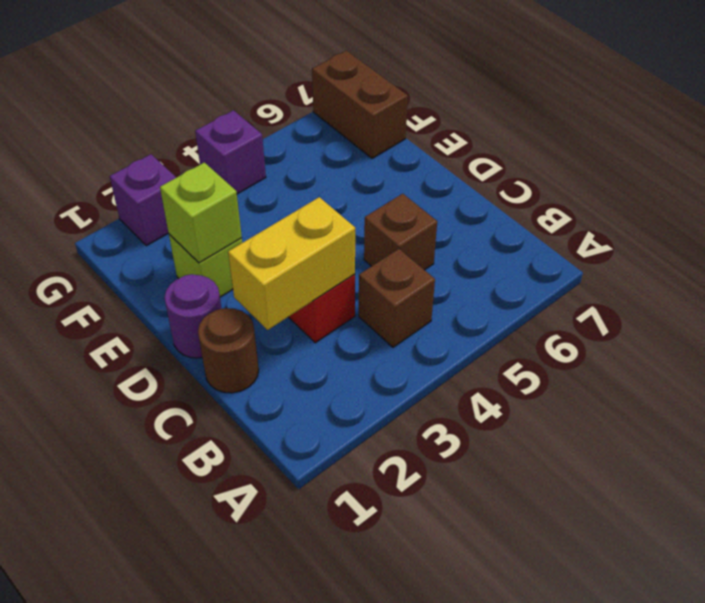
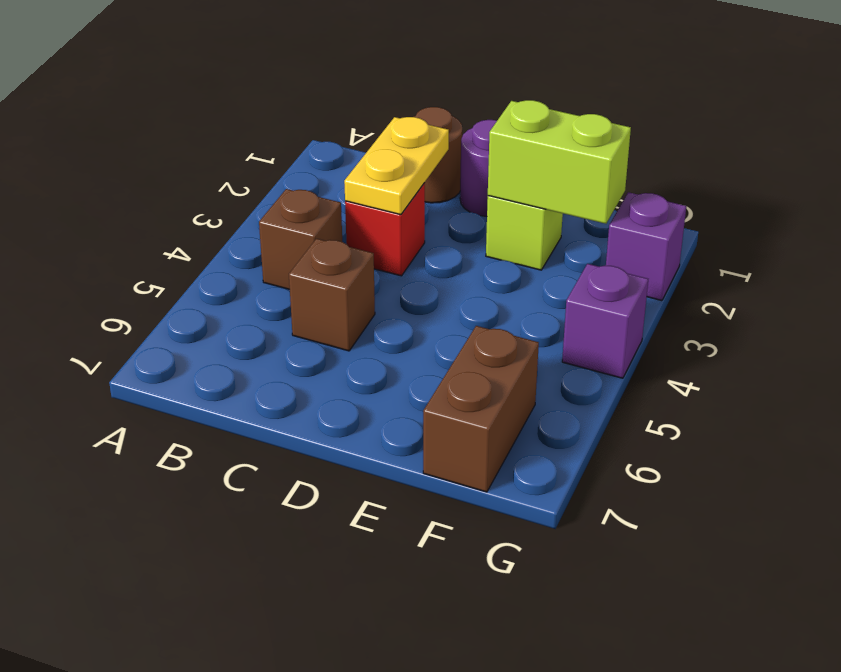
yellow brick C2:C3 level 2 -> yellow plate C2:C3 level 2
lime brick E2 level 2 -> lime brick E2:F2 level 2
brown brick F7:G7 level 1 -> brown brick F6:F7 level 1

